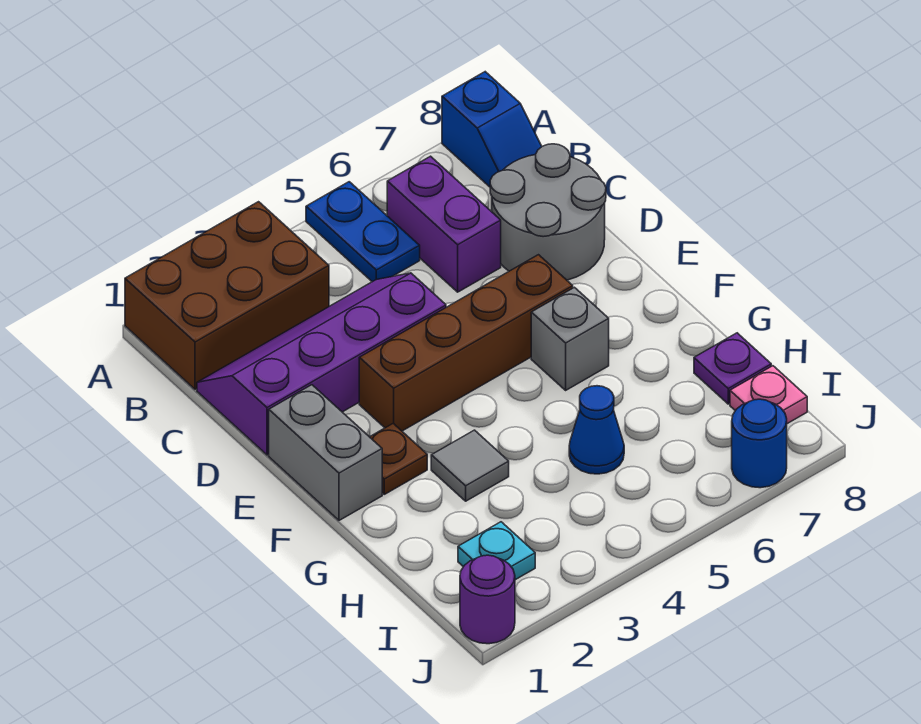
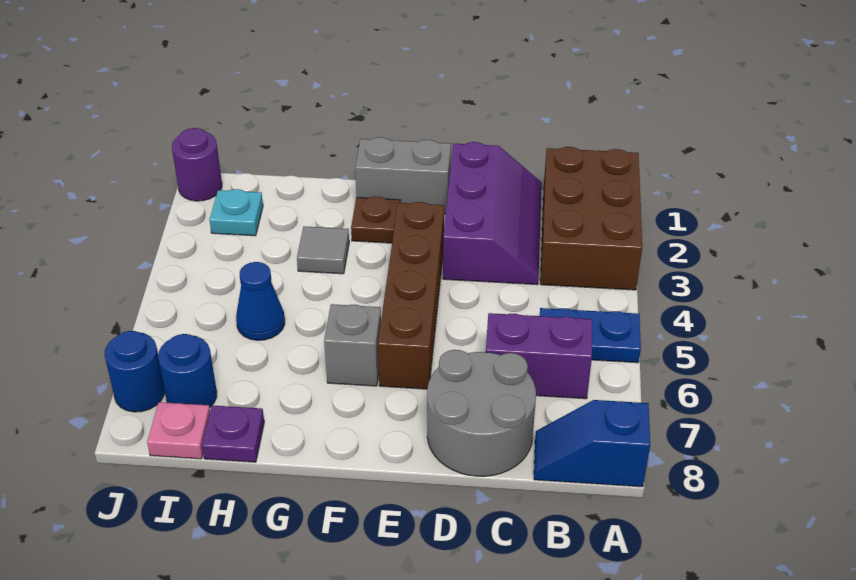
purple slope C1:D4 level 1 top D -> purple slope C1:D3 level 1 top D
none -> blue round brick I7 level 1

